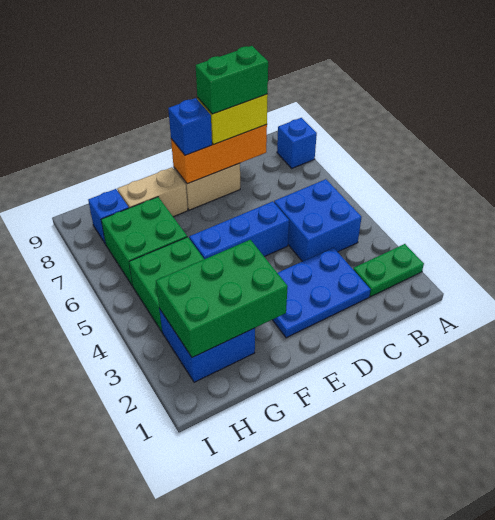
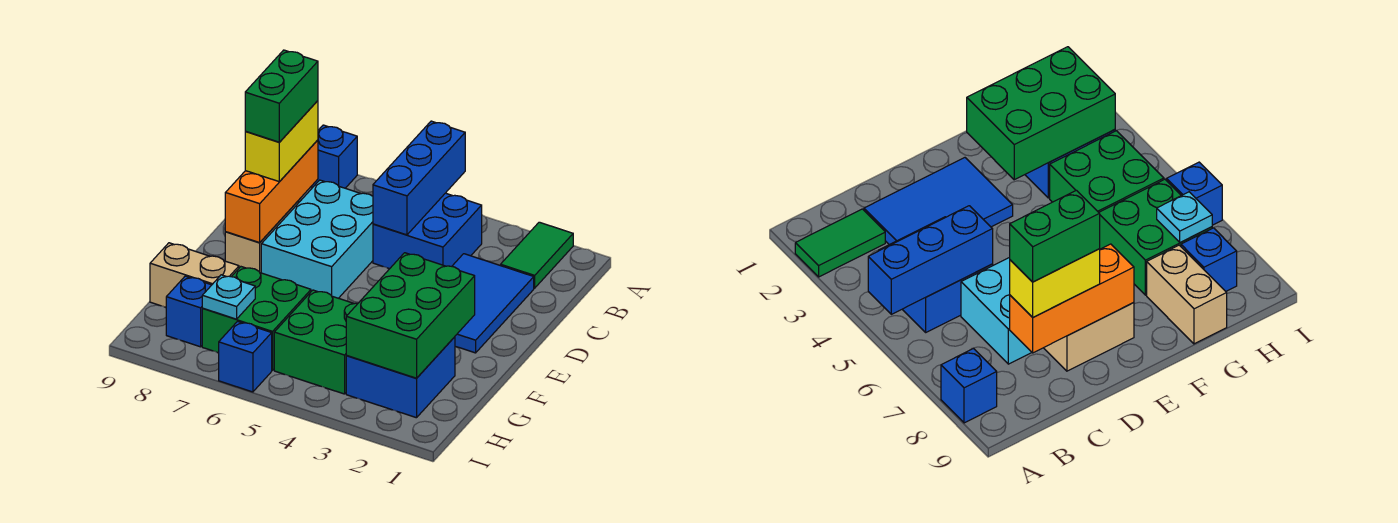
green plate A2:B2 level 1 -> green tile A2:B2 level 1
blue plate C2:E3 level 1 -> blue tile C2:E3 level 1
none -> cyan brick C6:E7 level 1
blue brick D5:F5 level 1 -> blue brick A5:C5 level 2
blue brick E8 level 3 -> blue brick I6 level 1
tan brick F8:G8 level 1 -> tan brick G8:G9 level 1
none -> cyan plate H7 level 2

